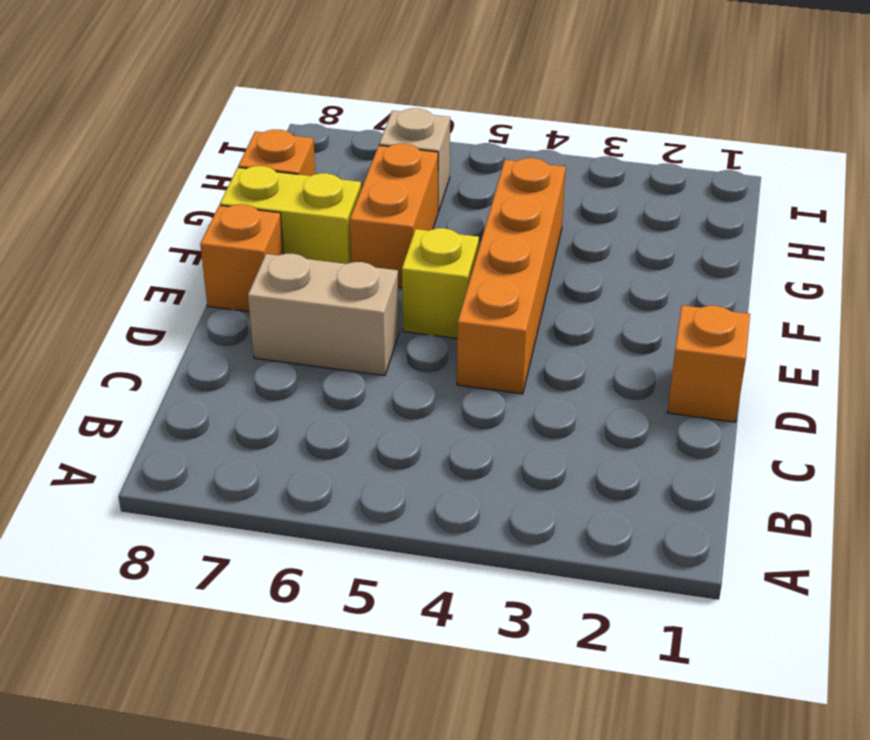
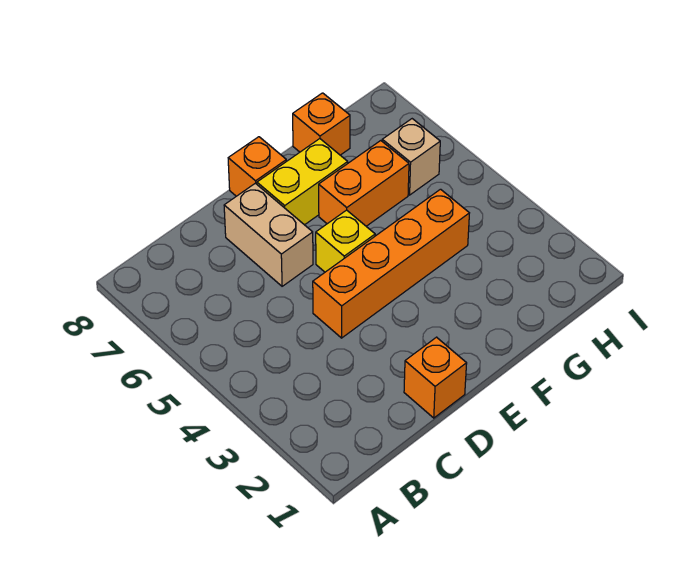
yellow brick F7:F8 level 1 -> yellow brick E7:F7 level 1

